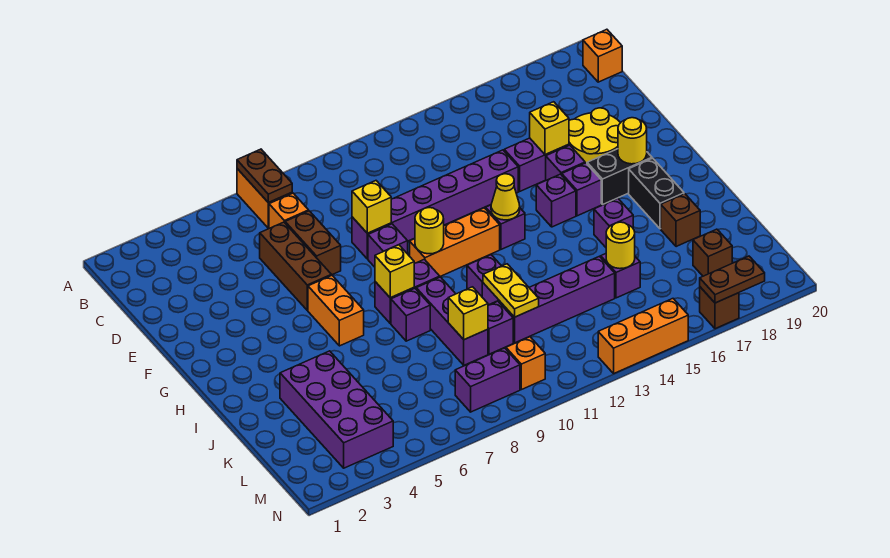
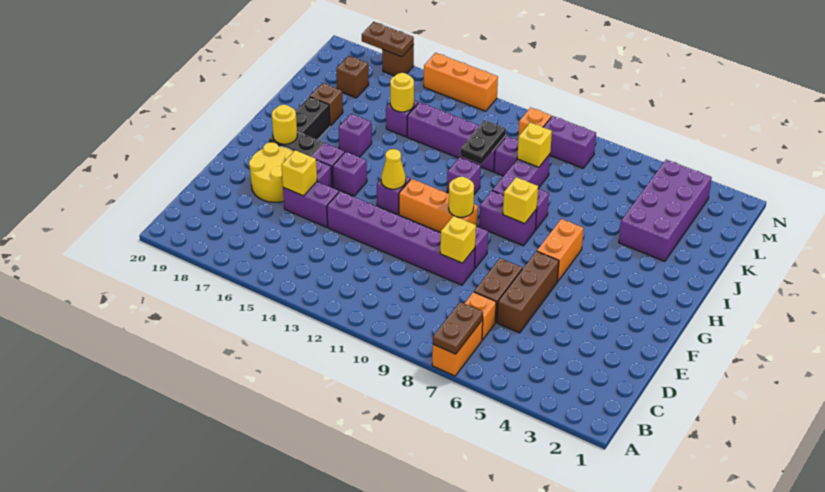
orange brick B20 level 1 -> none
yellow plate J11:K11 level 2 -> black plate J11:K11 level 2

